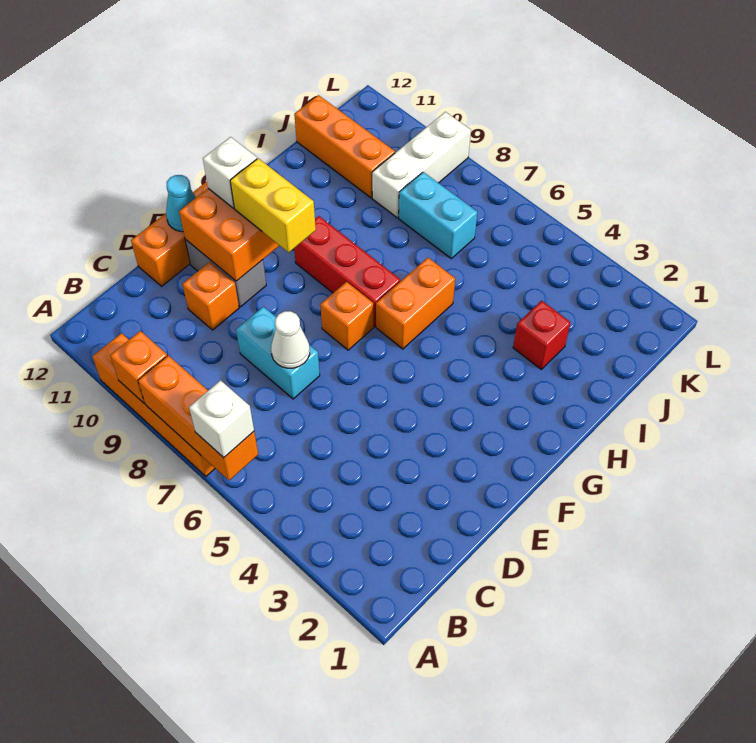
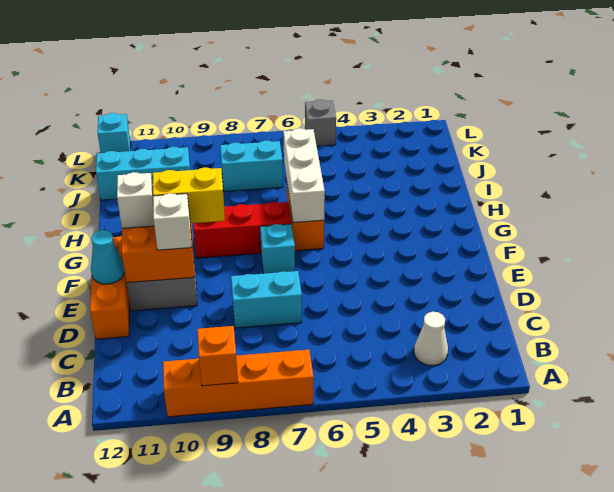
orange brick A6:A8 level 2 -> none
white brick A6 level 3 -> white brick E10 level 3
white cone D7 level 2 -> white cone B3 level 1
orange brick D10 level 1 -> none
orange brick F7 level 1 -> cyan brick F7 level 1
red brick I3 level 1 -> none
white brick J9:L9 level 1 -> white brick G6:I6 level 2
orange brick J10:J12 level 1 -> cyan brick J10:J12 level 1
none -> grey brick L5 level 1
none -> cyan brick L12 level 1

